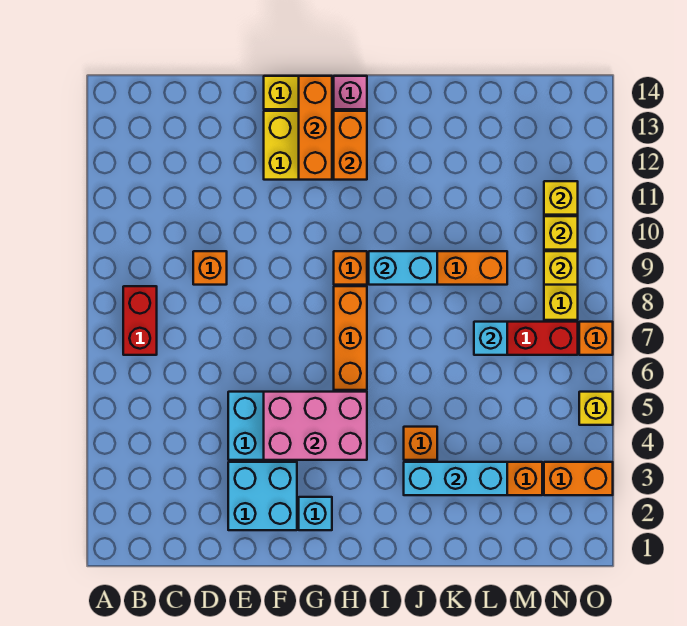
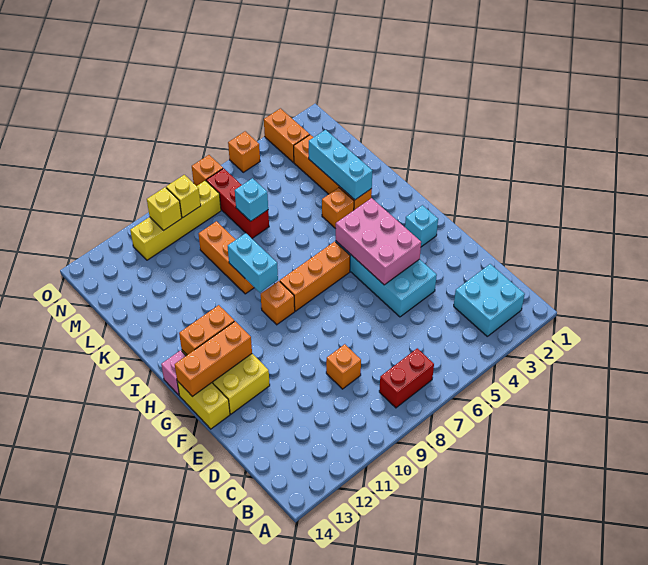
cyan brick E2:F3 level 1 -> cyan brick B2:C3 level 1
yellow brick N11 level 2 -> none
yellow brick O5 level 1 -> orange brick O5 level 1

